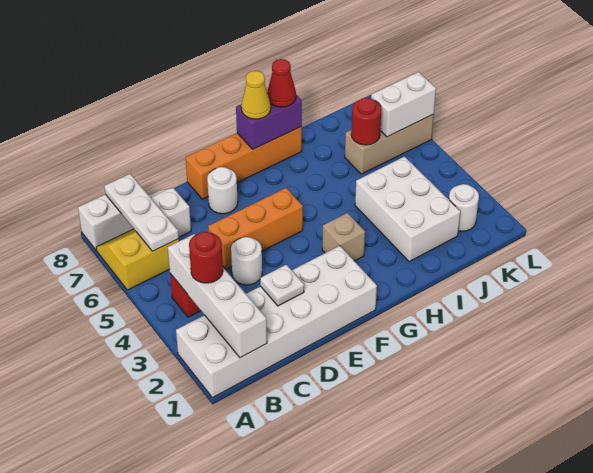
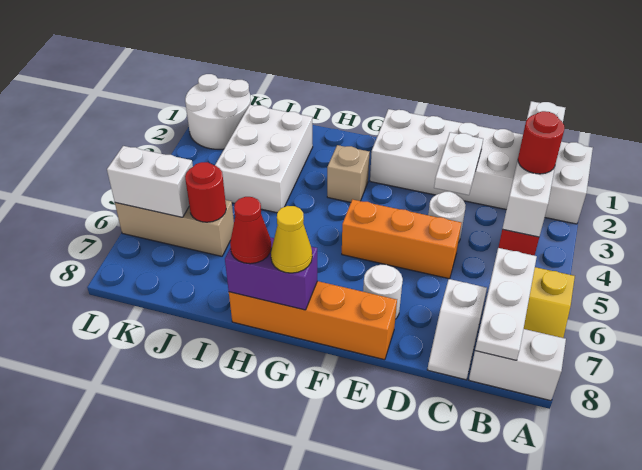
white plate D2 level 2 -> white plate D2:D3 level 2
white round brick K2 level 1 -> white round brick K1:L2 level 1

